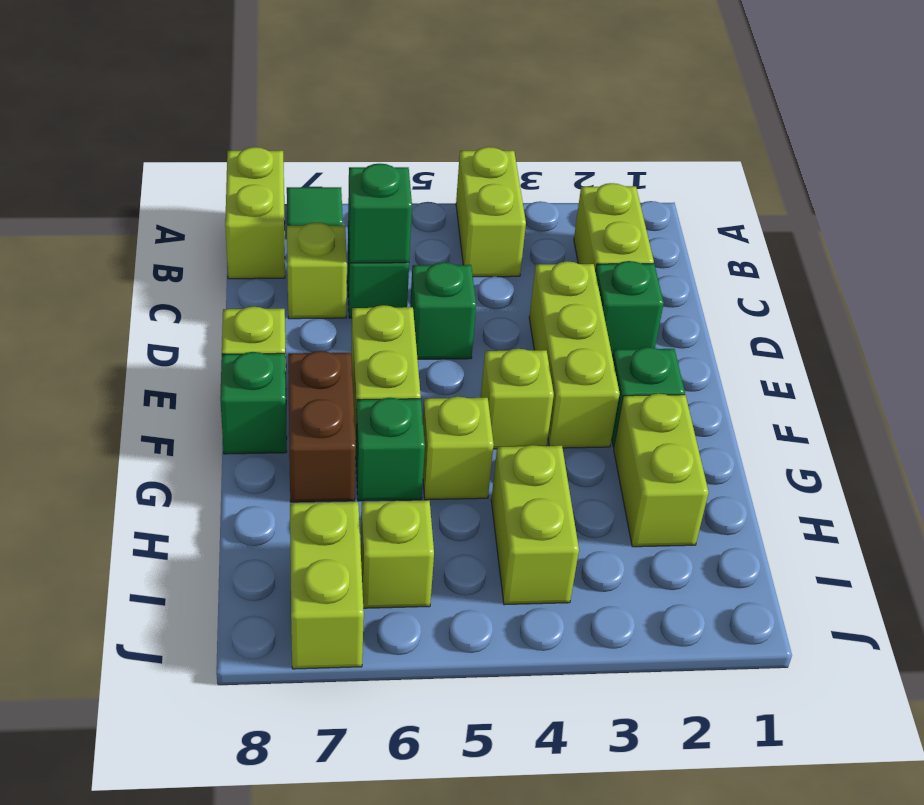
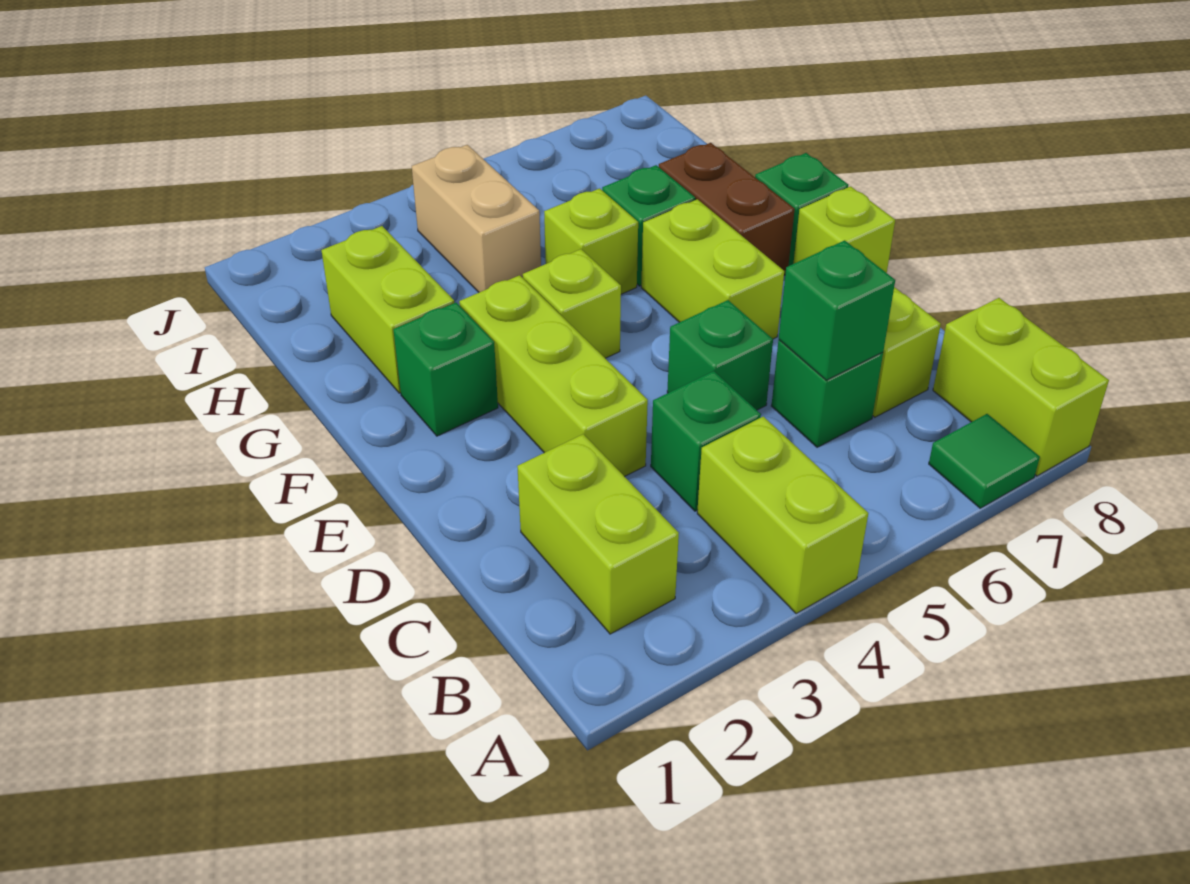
green brick D2 level 1 -> green brick C4 level 1
lime brick H4:I4 level 1 -> tan brick H4:I4 level 1
lime brick I6 level 1 -> none
lime brick I7:J7 level 1 -> none

